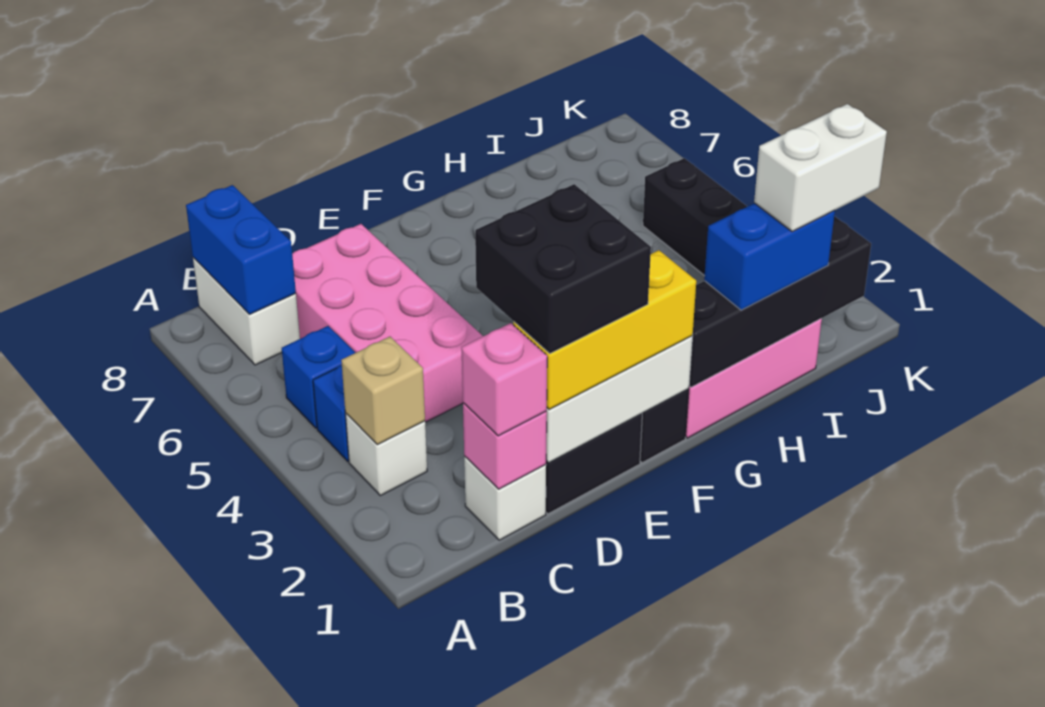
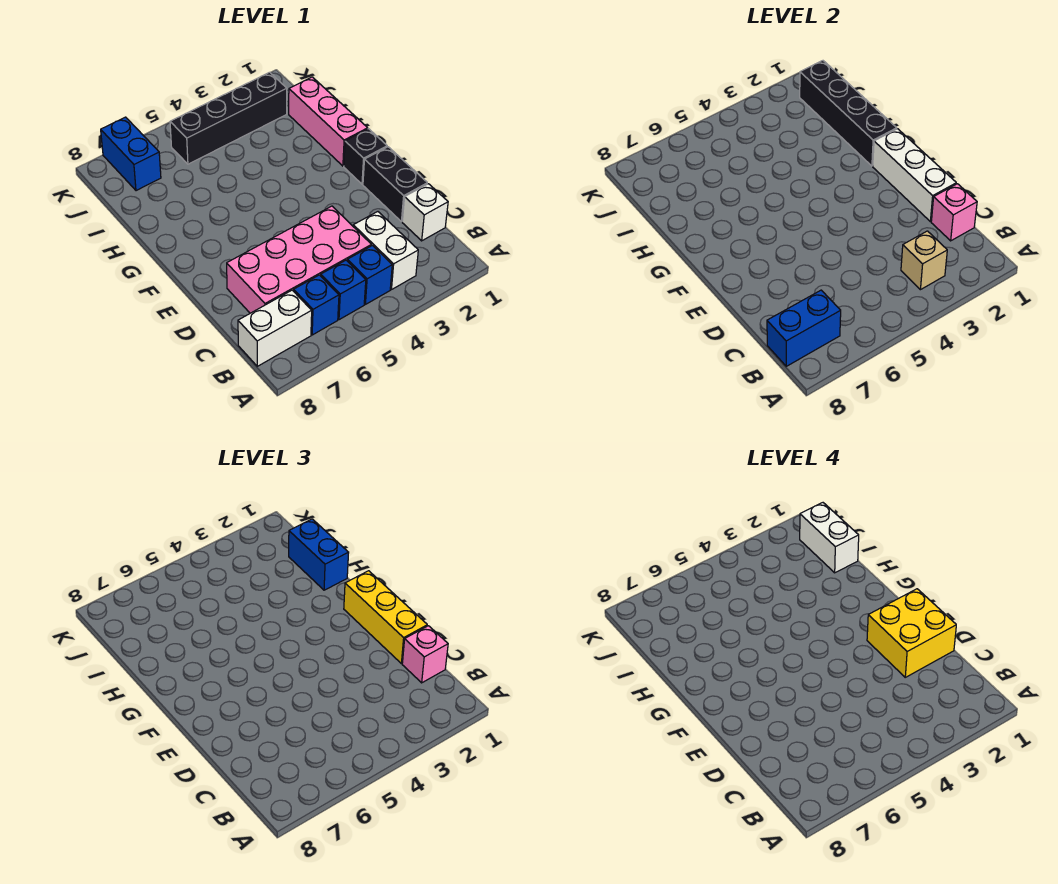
white brick B3 level 1 -> white brick B3:C3 level 1
none -> blue brick B6 level 1
black brick D1:E2 level 4 -> yellow brick D1:E2 level 4
none -> blue brick J7:K7 level 1

